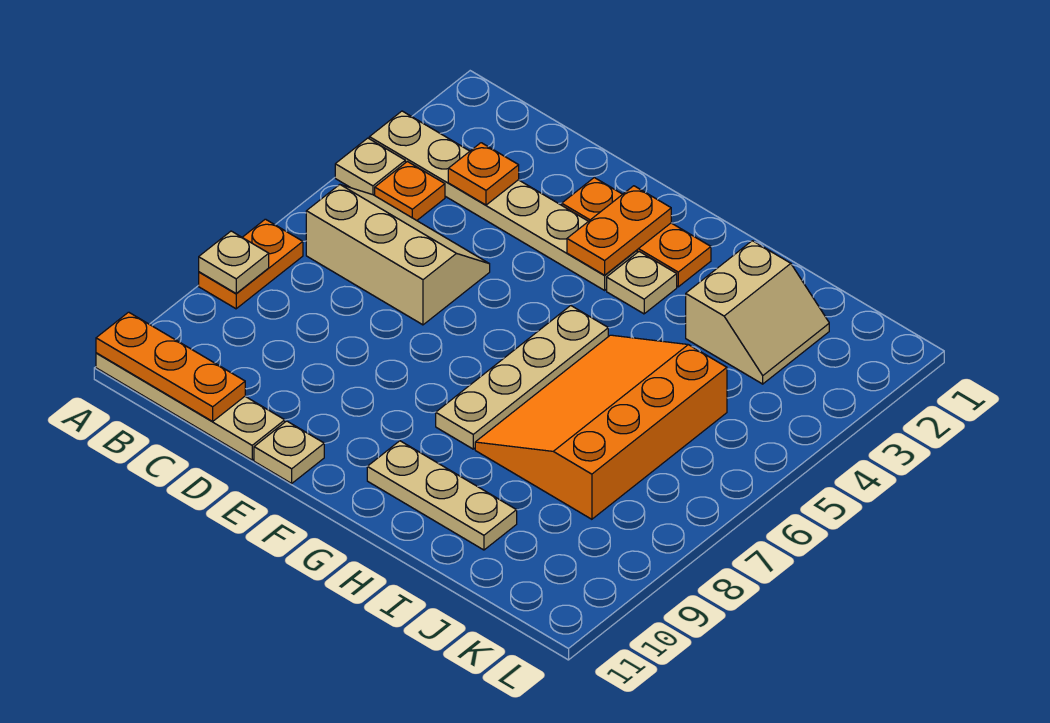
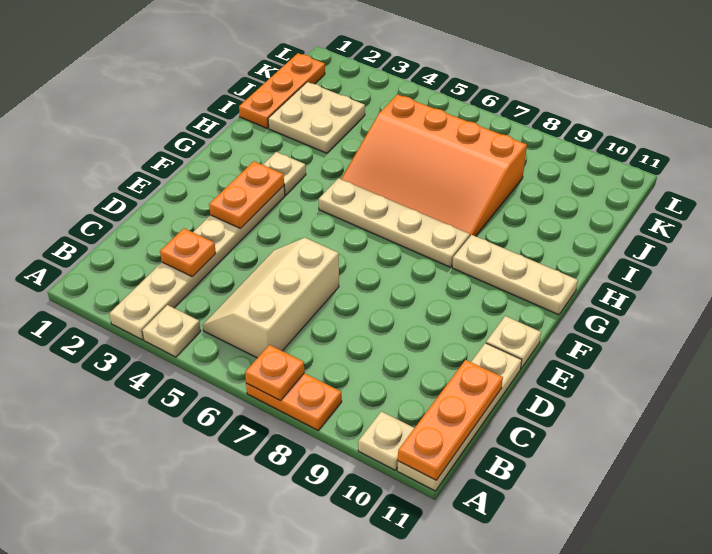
tan plate A8 level 2 -> tan plate A10 level 1
orange plate B4 level 1 -> orange plate A7 level 2
orange plate E2:G2 level 1 -> orange plate I1:K1 level 1
orange plate F2:F3 level 2 -> orange plate E3:F3 level 2
tan plate G10:I10 level 1 -> tan plate G9:G11 level 1
tan slope I2:J3 level 1 top I -> tan plate I2:J3 level 1

